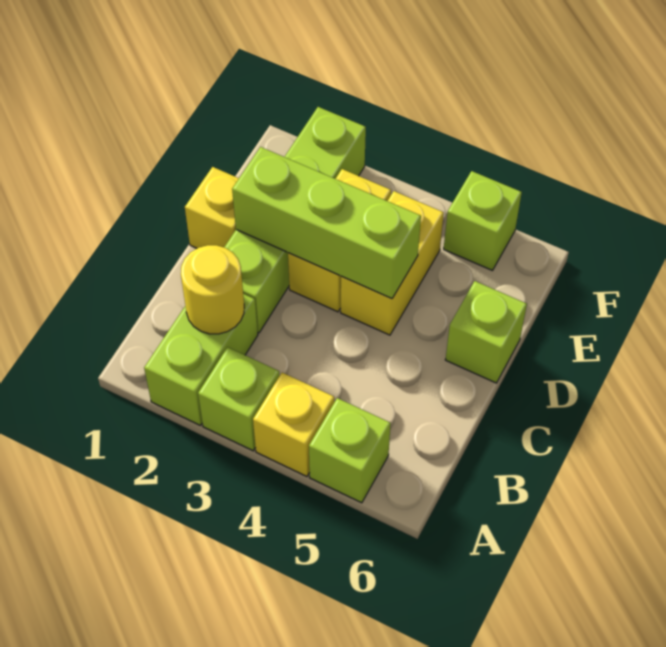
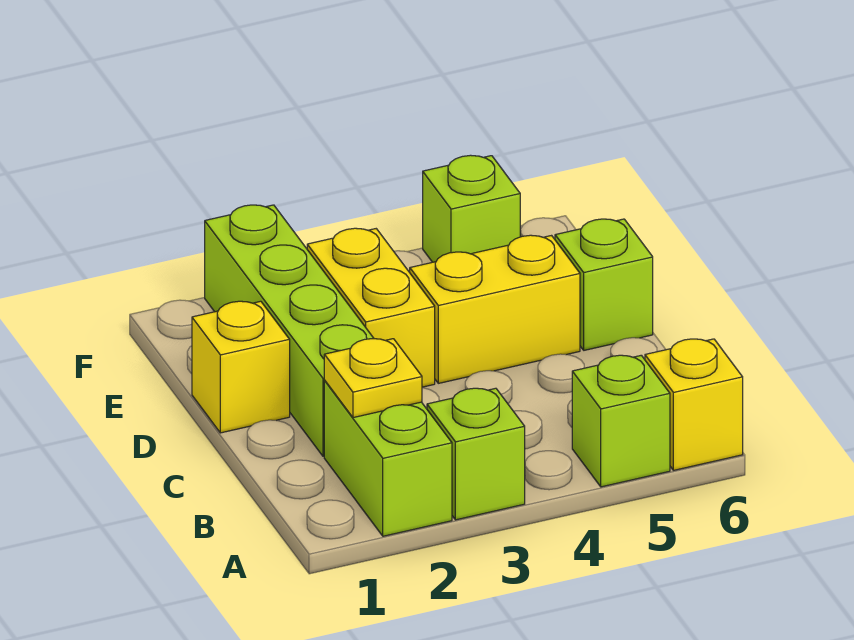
yellow brick A4 level 1 -> yellow brick A6 level 1
yellow round brick B2 level 2 -> yellow plate B2 level 2
lime brick D2:D4 level 2 -> none
yellow brick D4:E4 level 1 -> yellow brick D4:D5 level 1

